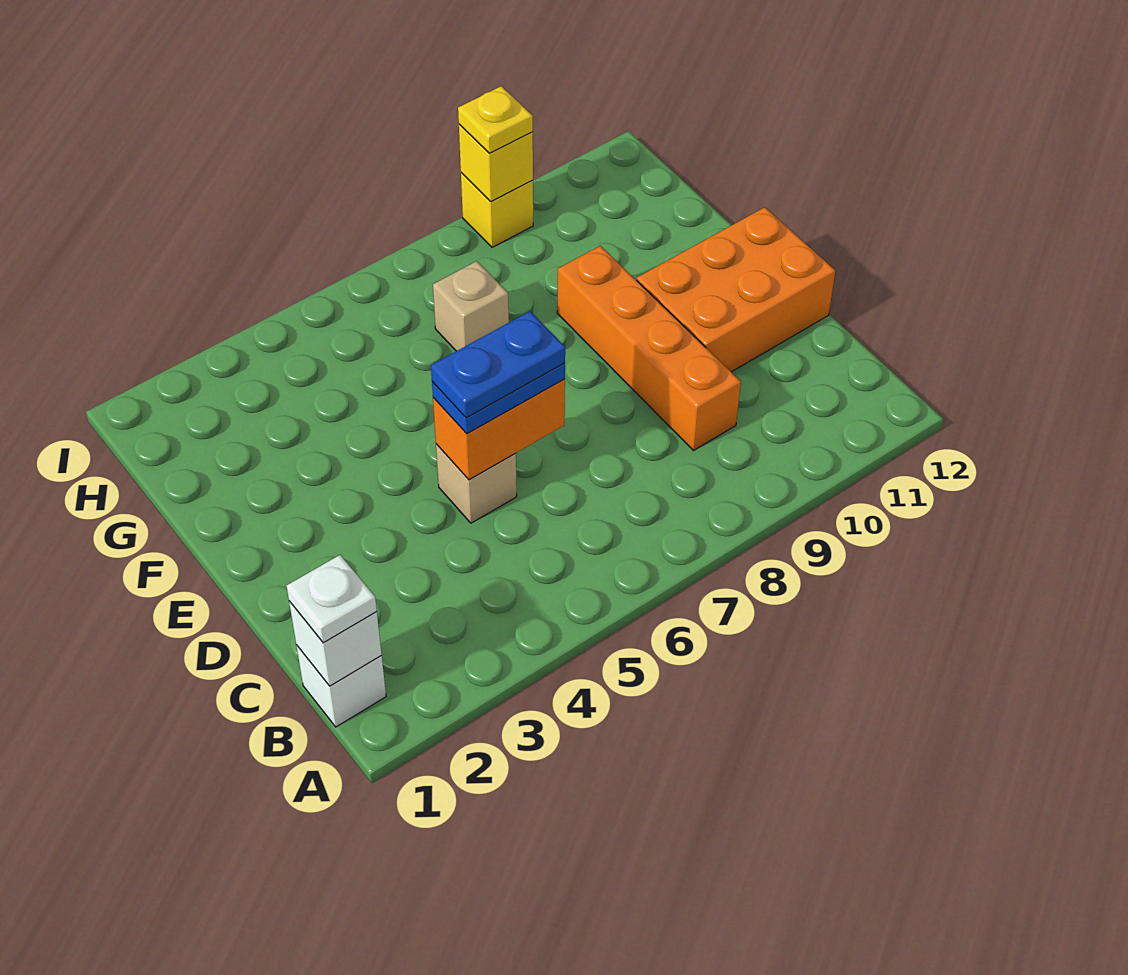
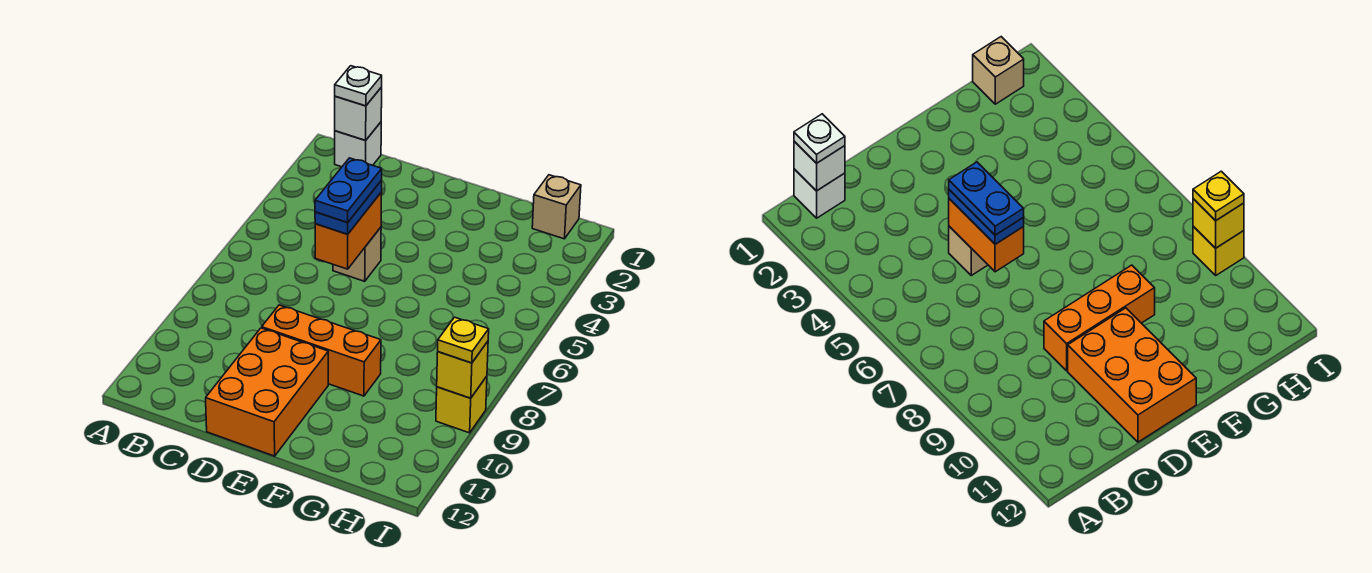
orange brick C9:F9 level 1 -> orange brick D9:F9 level 1
tan brick G7 level 1 -> tan brick H1 level 1

